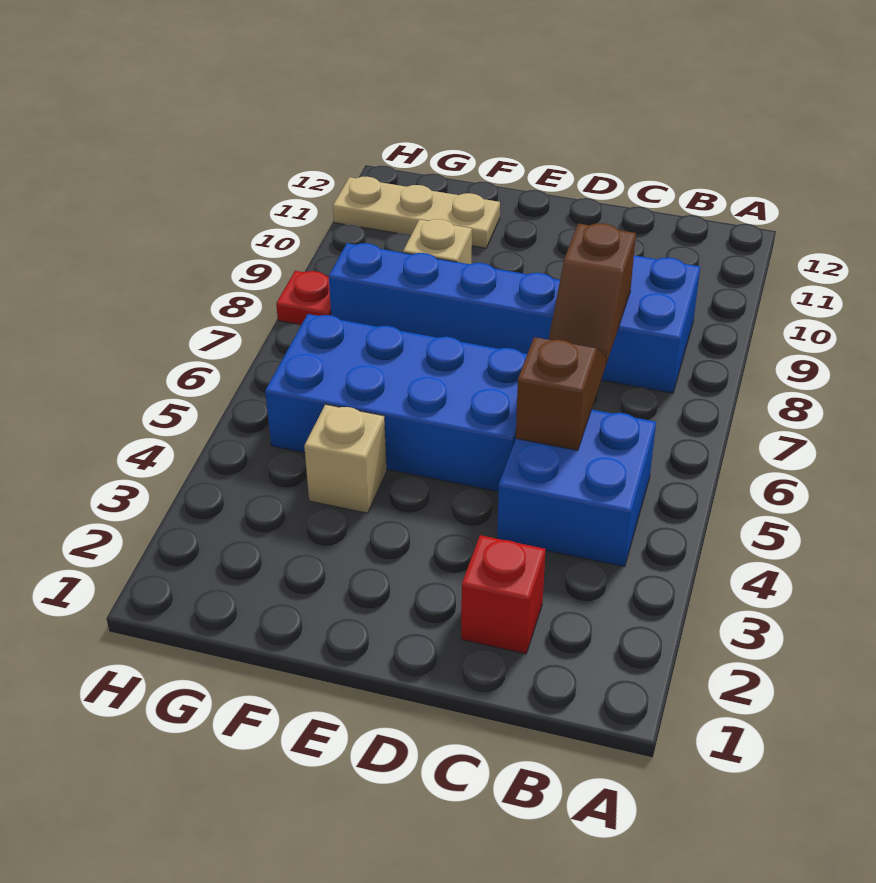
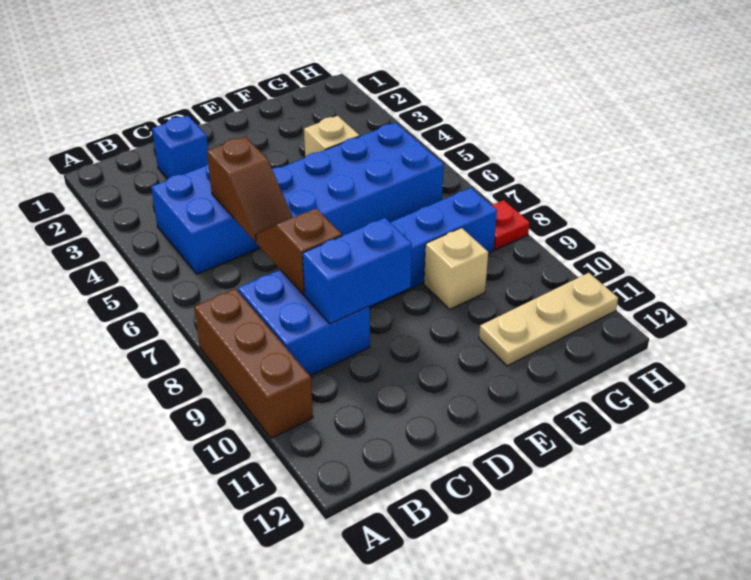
none -> brown brick A8:A10 level 1
red brick C2 level 1 -> blue brick C2 level 1
none -> blue brick C9:D9 level 2

